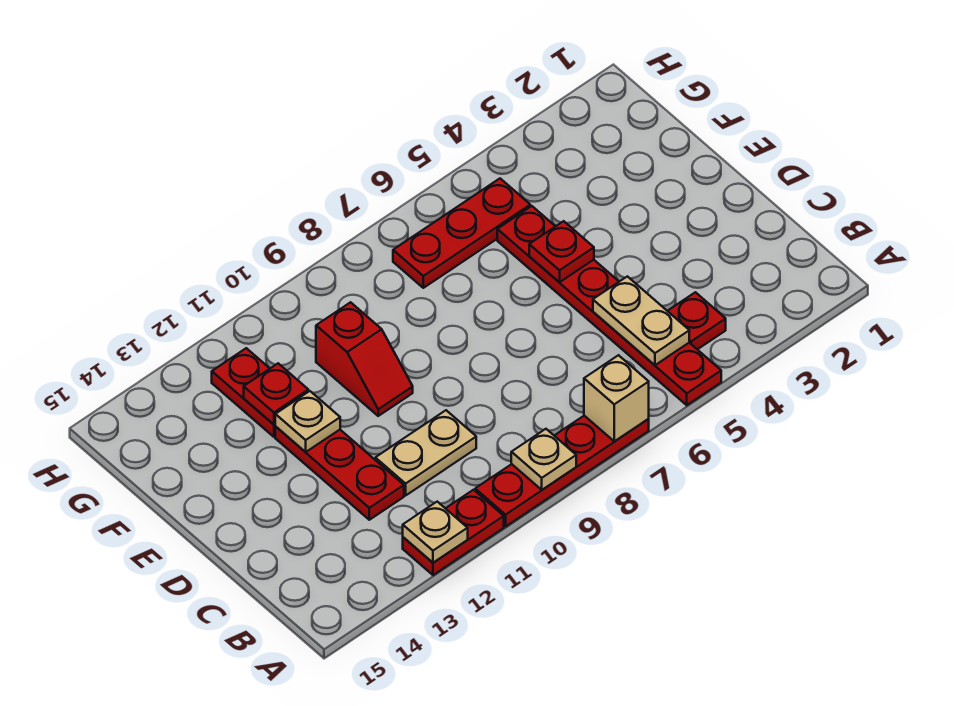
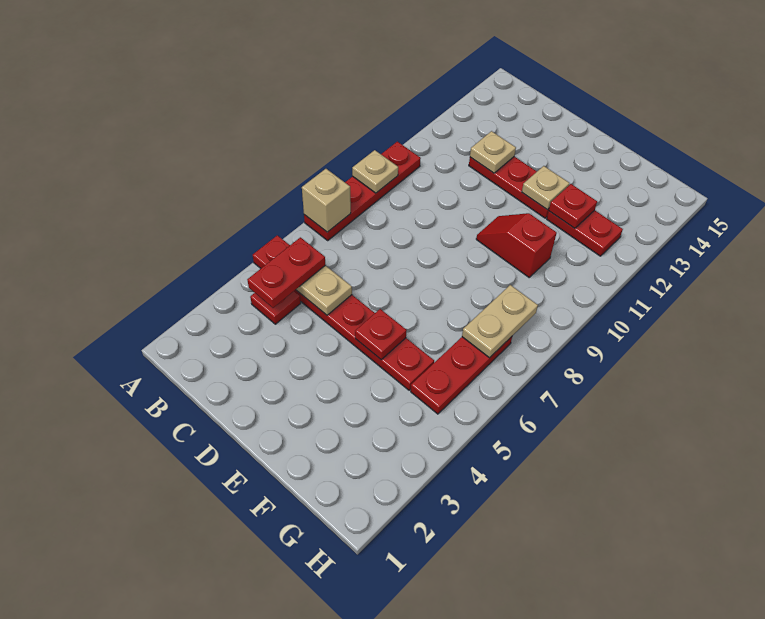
red plate A11:A12 level 1 -> red plate B4:B5 level 3
tan plate A12 level 2 -> tan plate C12 level 2
tan plate C10:C11 level 1 -> tan plate G7:G8 level 2

